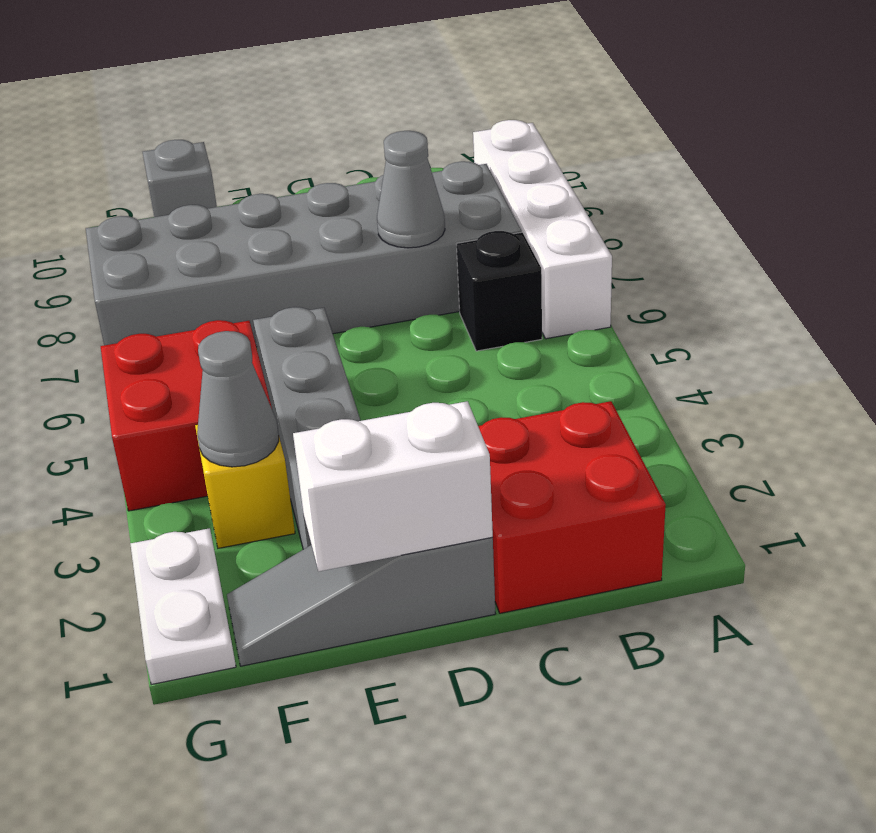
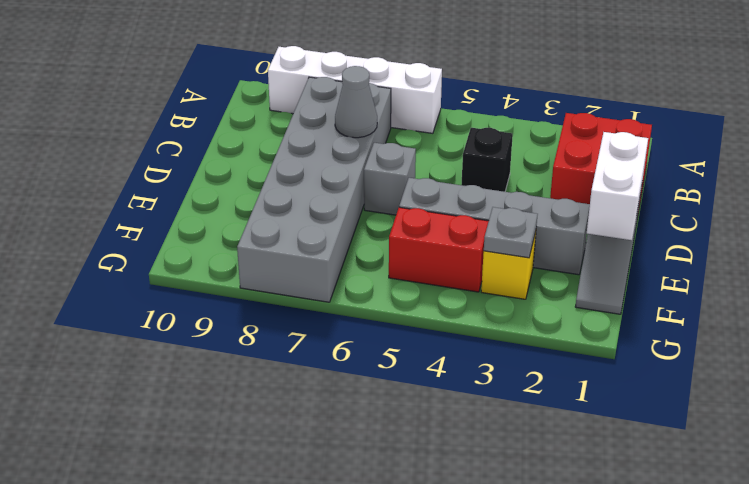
black brick B6 level 1 -> black brick C4 level 1
grey cone F3 level 2 -> grey plate F3 level 2
red brick F4:G5 level 1 -> red brick F4:F5 level 1
grey brick F10 level 1 -> grey brick D6 level 1
white plate G1:G2 level 1 -> none

